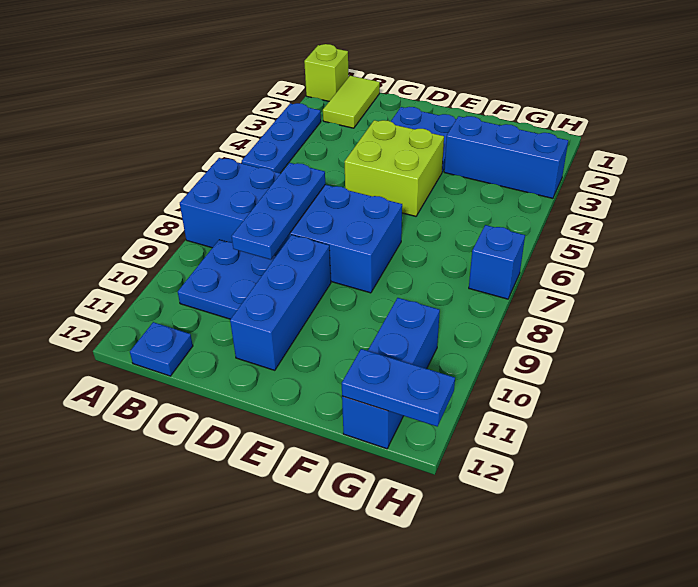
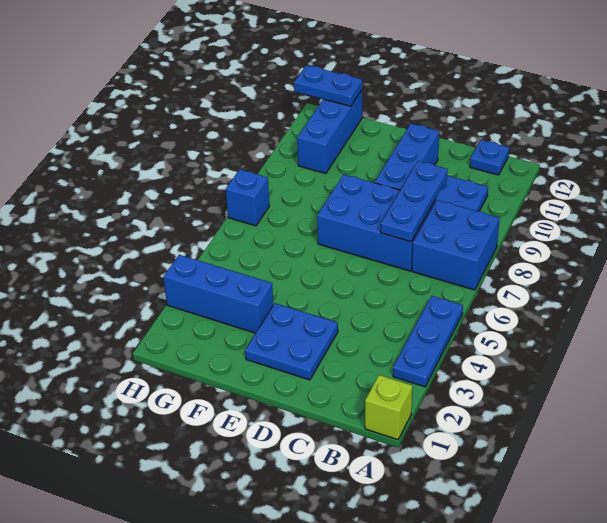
lime tile B1:B2 level 1 -> none
lime brick D4:E5 level 1 -> none

